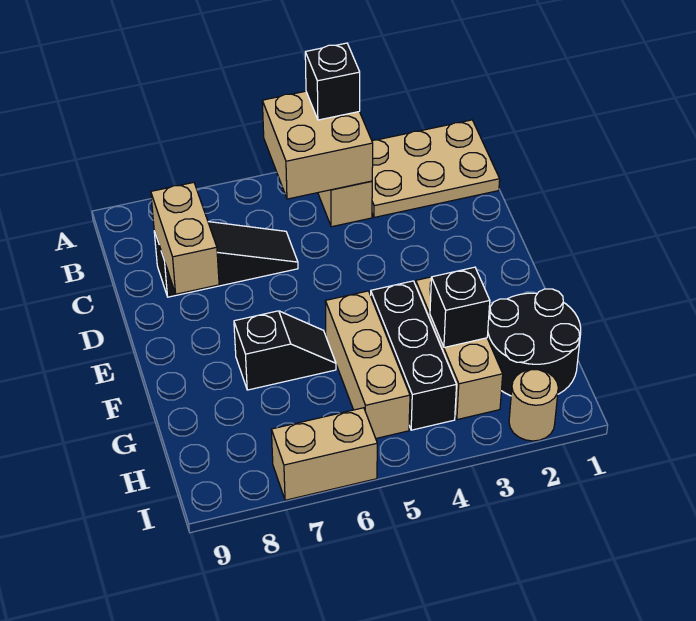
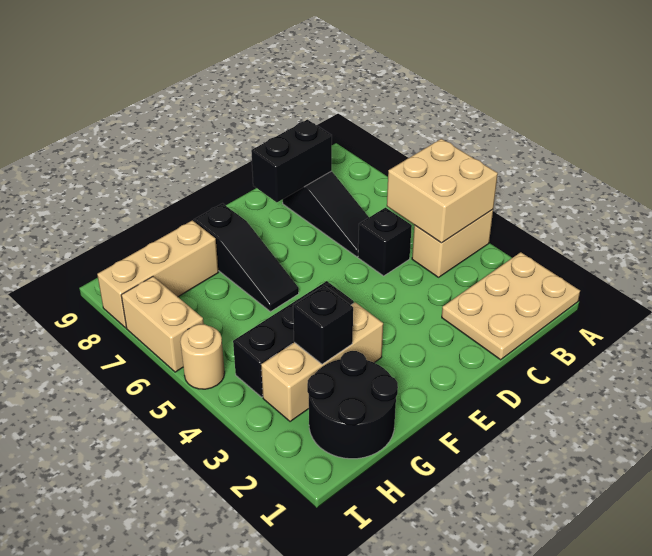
tan plate A1:B3 level 1 -> tan plate A1:C2 level 1
black brick A4 level 3 -> black brick C5 level 1
tan brick C8:D8 level 2 -> black brick C8:D8 level 2
tan brick F5:H5 level 1 -> tan brick G8:I8 level 1
black slope F6:F7 level 1 top 7 -> black slope F6:F8 level 1 top 8
tan round brick I2 level 1 -> tan round brick I5 level 1

